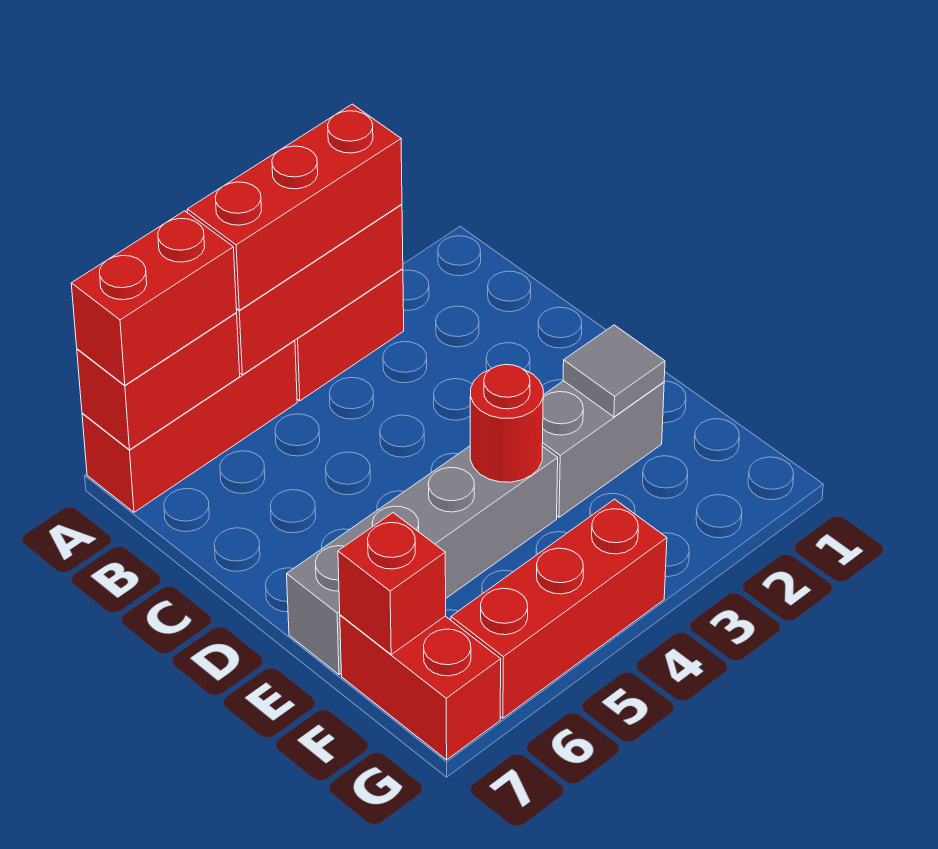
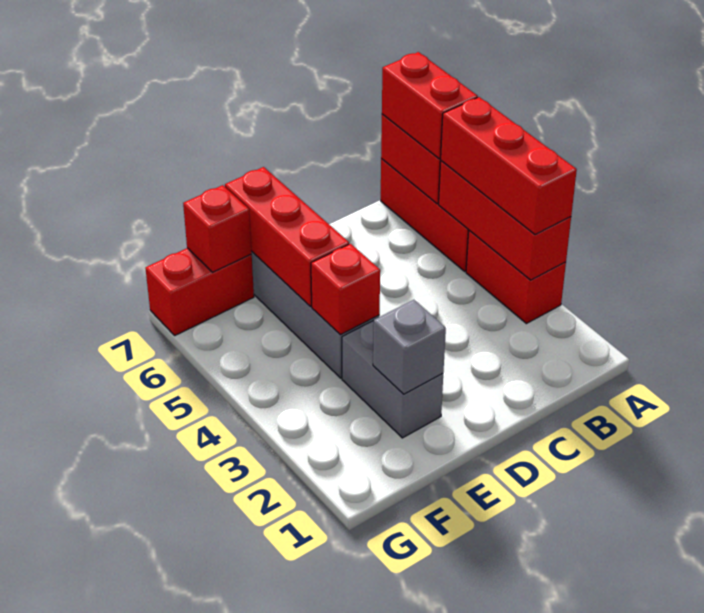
grey tile E2 level 2 -> grey brick E2 level 2
red round brick E4 level 2 -> red brick E4 level 2
red brick G4:G6 level 1 -> red brick E5:E7 level 2

